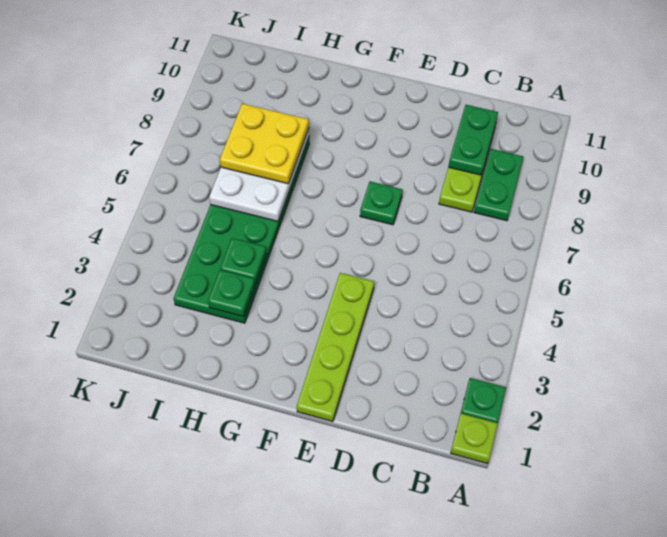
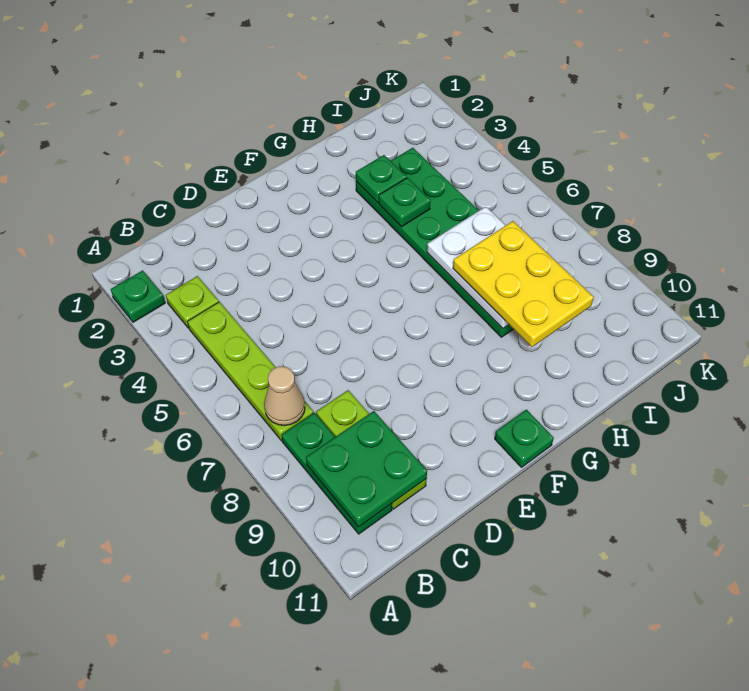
lime plate A1 level 1 -> lime plate B3 level 1
none -> tan cone B7 level 2
green plate B8:B9 level 1 -> green plate B8:B10 level 1
green plate C9:C10 level 2 -> green plate B9:C10 level 2
lime plate E1:E4 level 1 -> lime plate B4:B7 level 1
green plate E7 level 1 -> green plate F11 level 1
yellow plate H7:I8 level 3 -> yellow plate H7:I9 level 3

